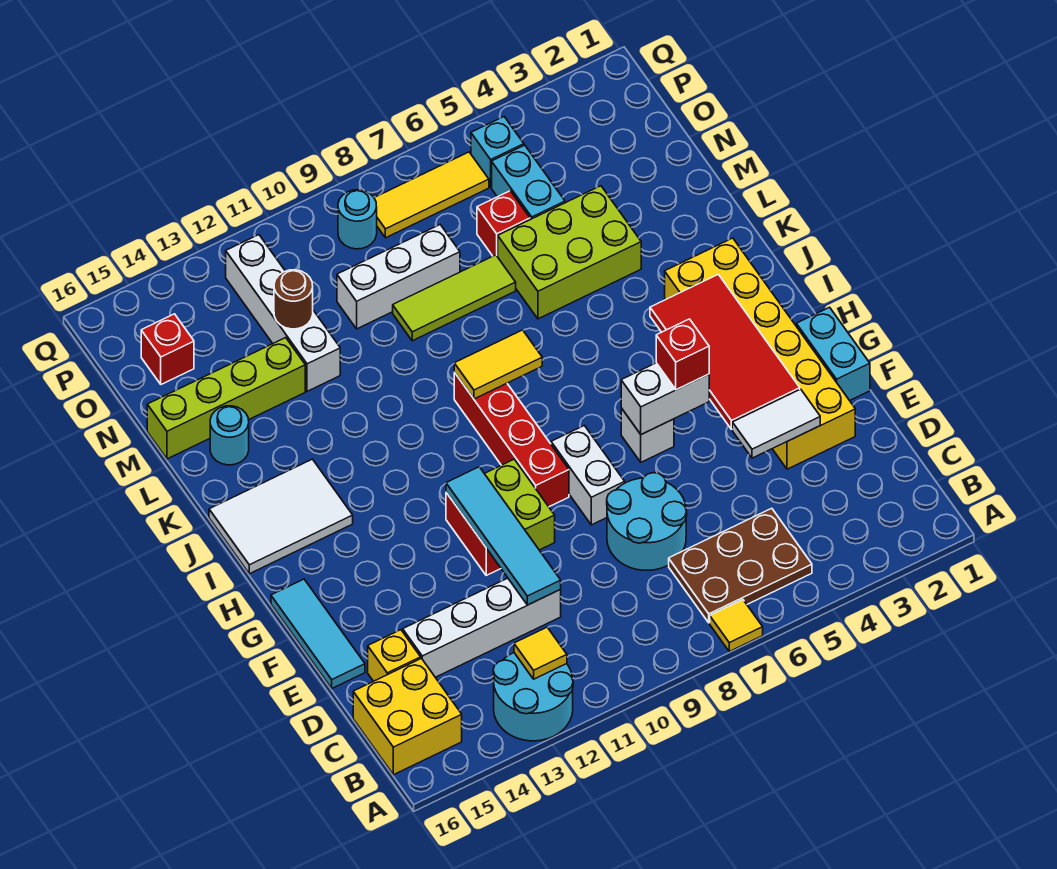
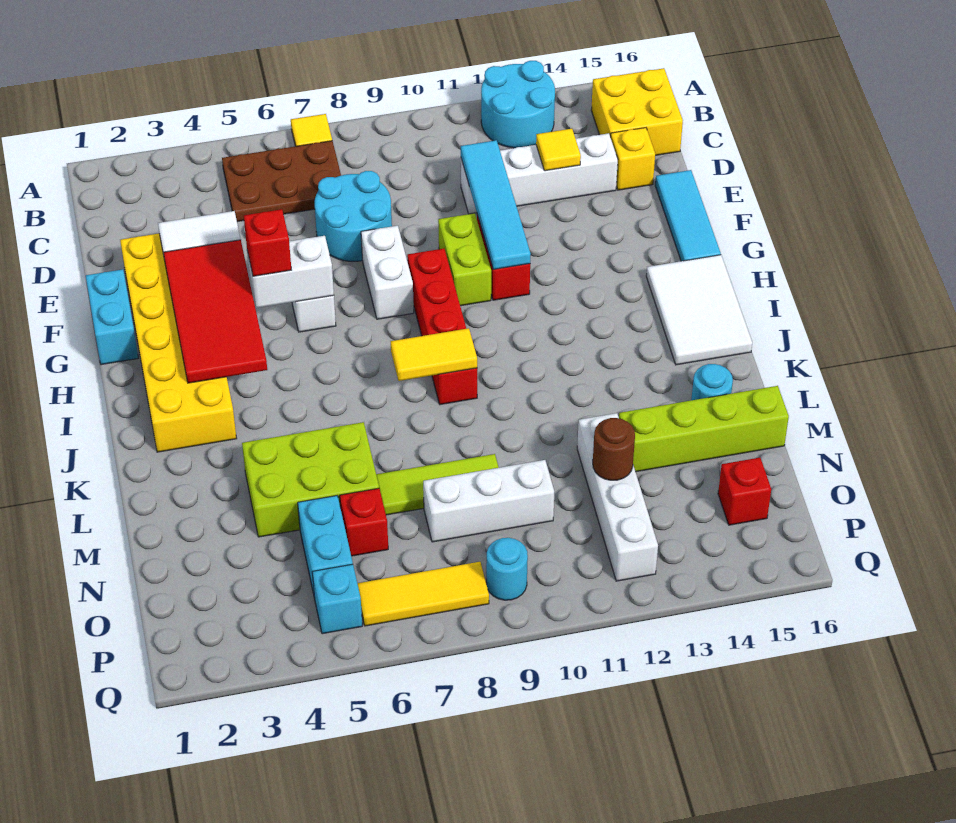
yellow tile B12 level 2 -> yellow tile D13 level 2
white tile I14:J16 level 1 -> white tile H15:J16 level 1

